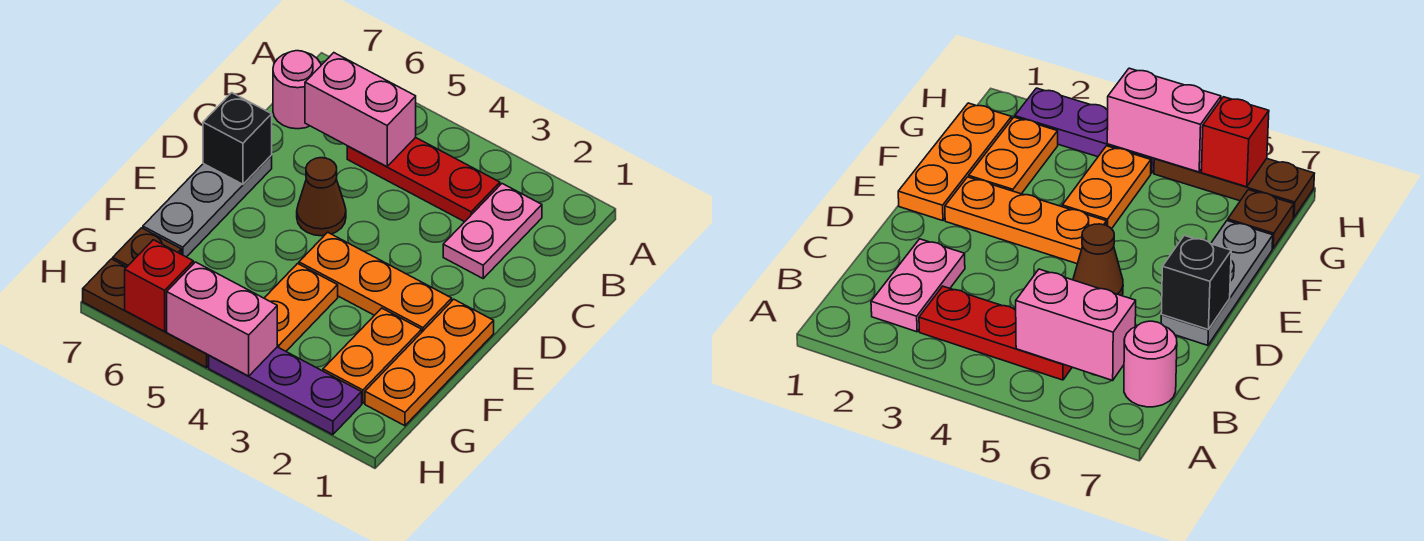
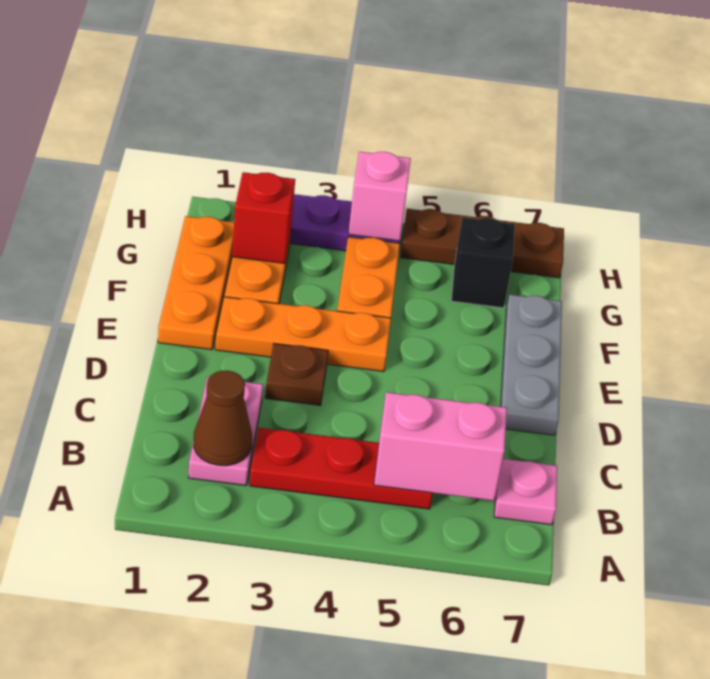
pink round brick B7 level 1 -> pink plate B7 level 1
brown cone D5 level 1 -> brown cone B2 level 2
black brick D7 level 2 -> black brick G6 level 1
brown plate G7 level 1 -> brown plate D3 level 1
pink brick H4:H5 level 2 -> pink brick H4 level 2
red brick H6 level 2 -> red brick G2 level 2

